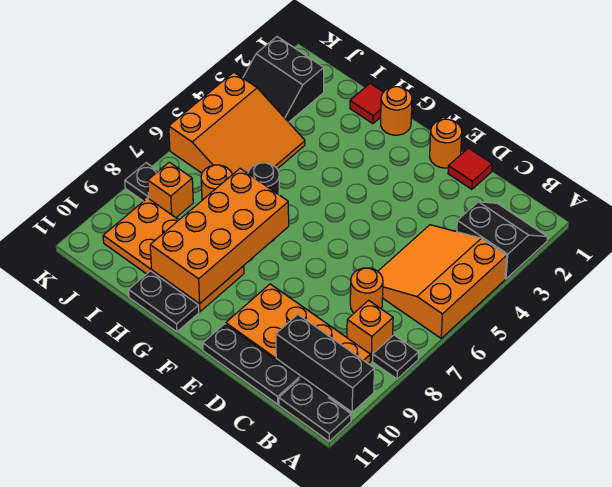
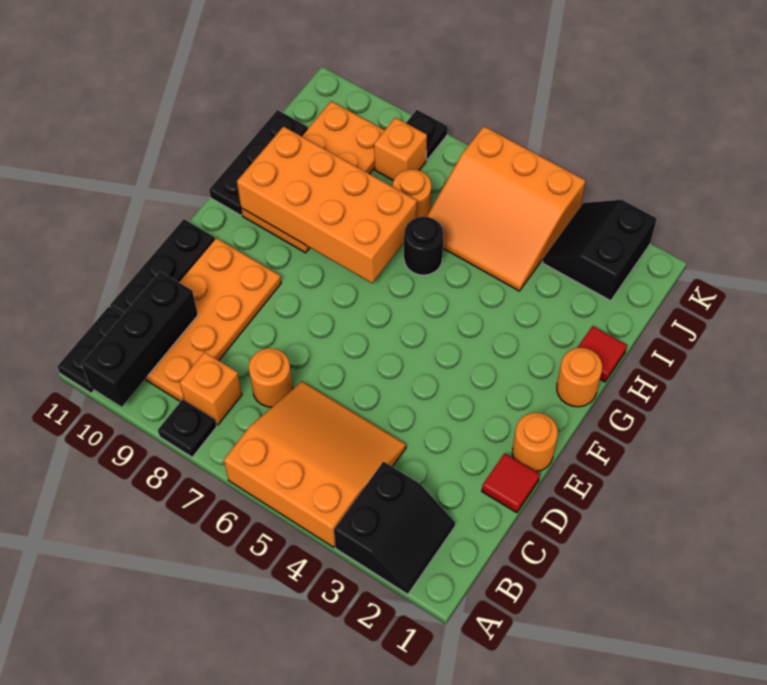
black plate G11:H11 level 1 -> black plate G11:I11 level 1

